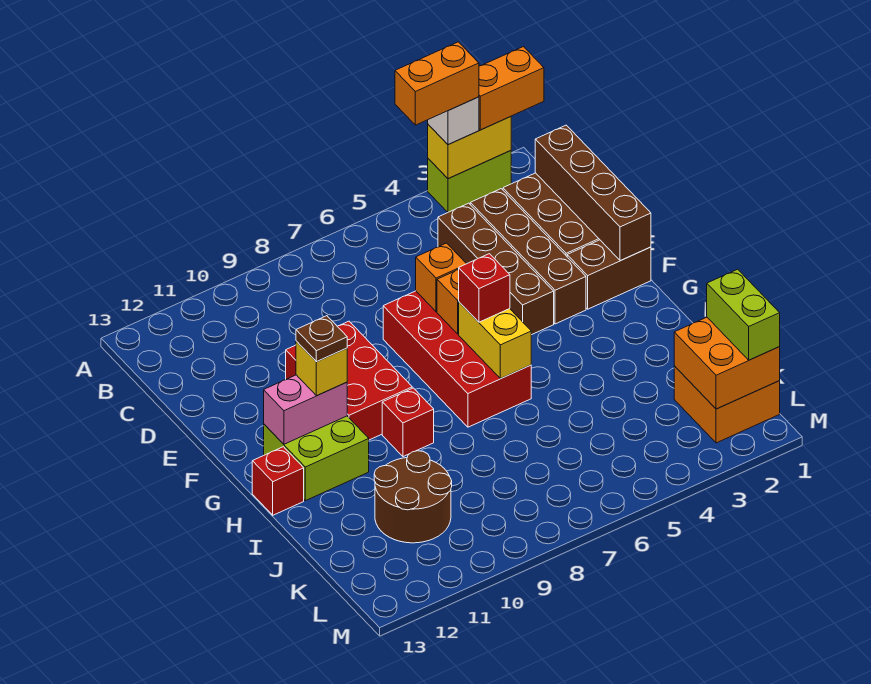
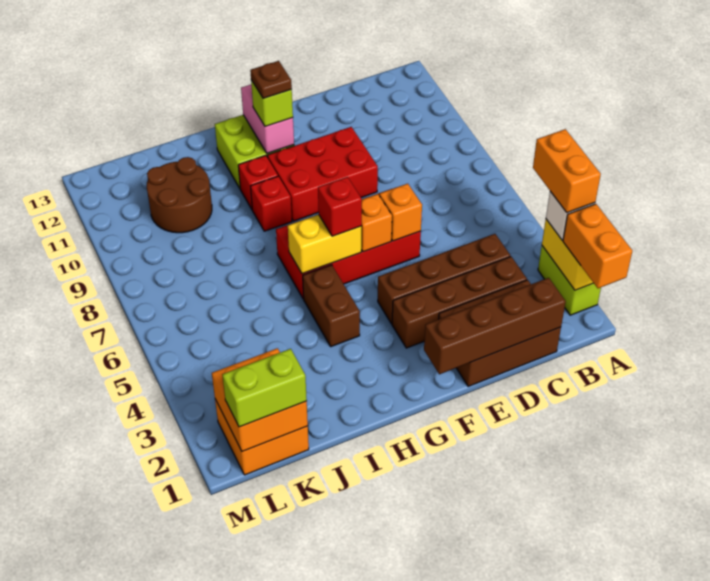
brown brick F1:F2 level 1 -> brown brick H4:H5 level 1
yellow brick G11 level 3 -> lime brick G11 level 3
red brick H13 level 1 -> red brick H10 level 1

